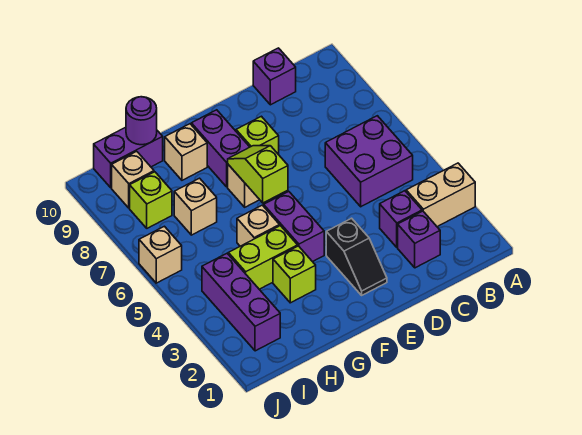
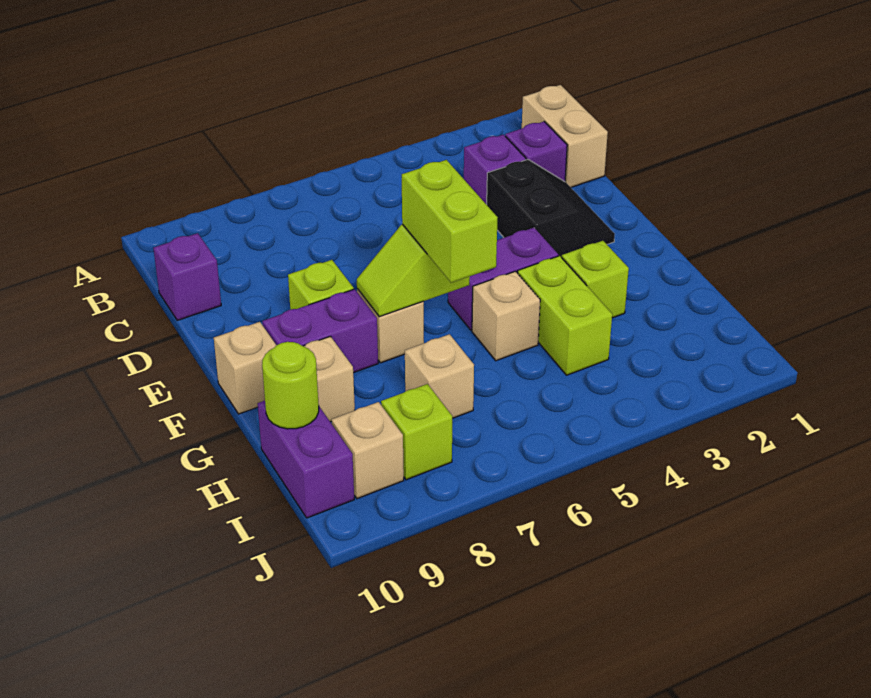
tan brick A3:B3 level 1 -> tan brick B1:C1 level 1
purple brick B5:C6 level 1 -> none
black slope E2:E3 level 1 top 3 -> black slope D2:E3 level 1 top 3
none -> lime brick F6:G6 level 3
purple round brick H10 level 2 -> lime round brick H10 level 2
purple brick I2:I4 level 1 -> none
tan brick J6 level 1 -> tan brick F10 level 1

